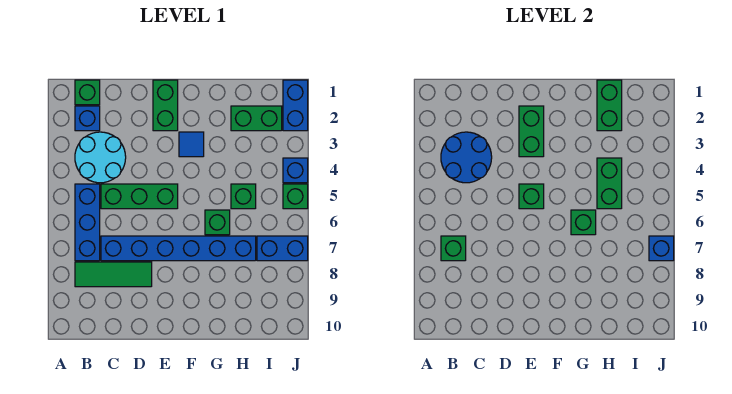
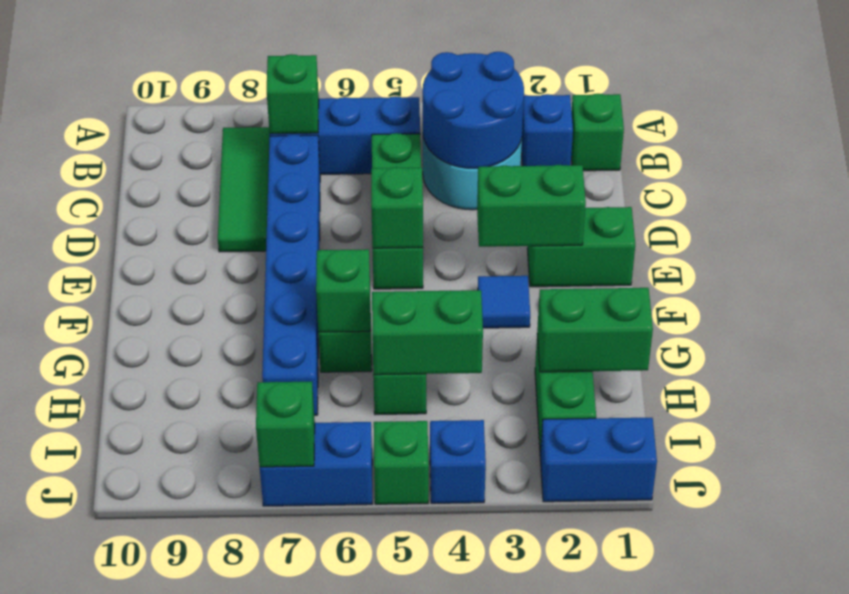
blue brick I7:J7 level 1 -> blue brick J6:J7 level 1
blue brick J7 level 2 -> green brick J7 level 2

